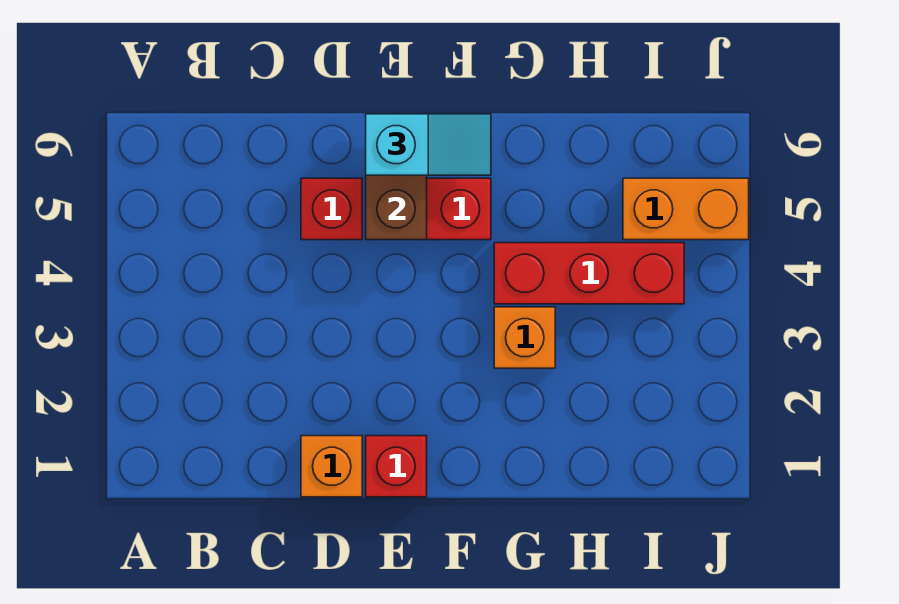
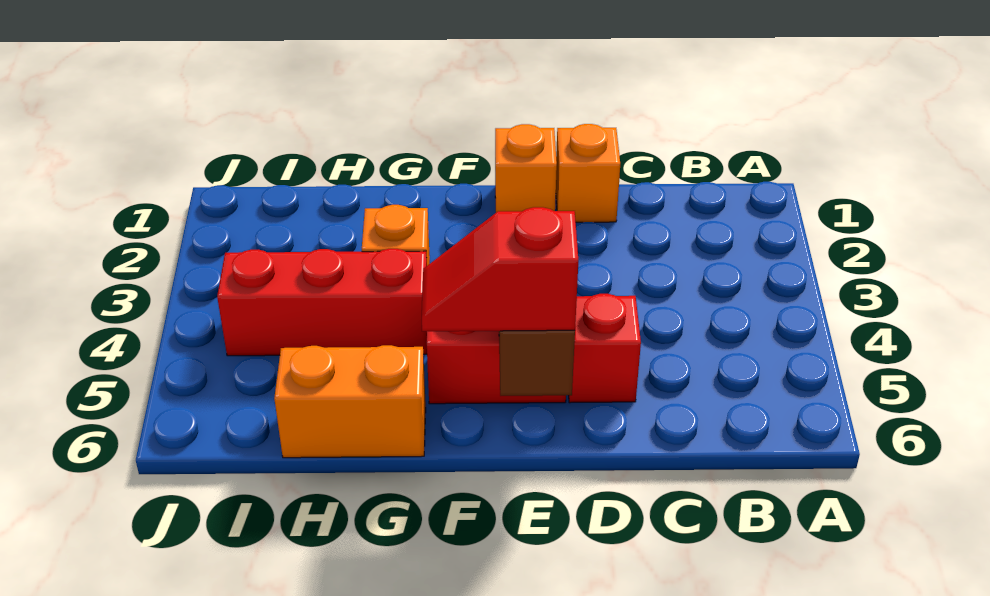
red brick E1 level 1 -> orange brick E1 level 1
cyan slope E6:F6 level 3 top E -> red slope E6:F6 level 3 top E
orange brick I5:J5 level 1 -> orange brick G6:H6 level 1

